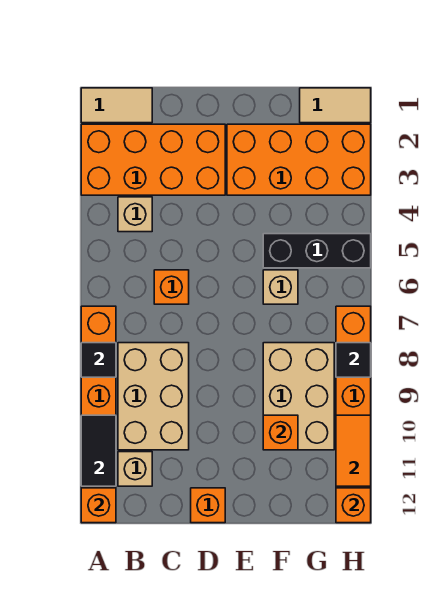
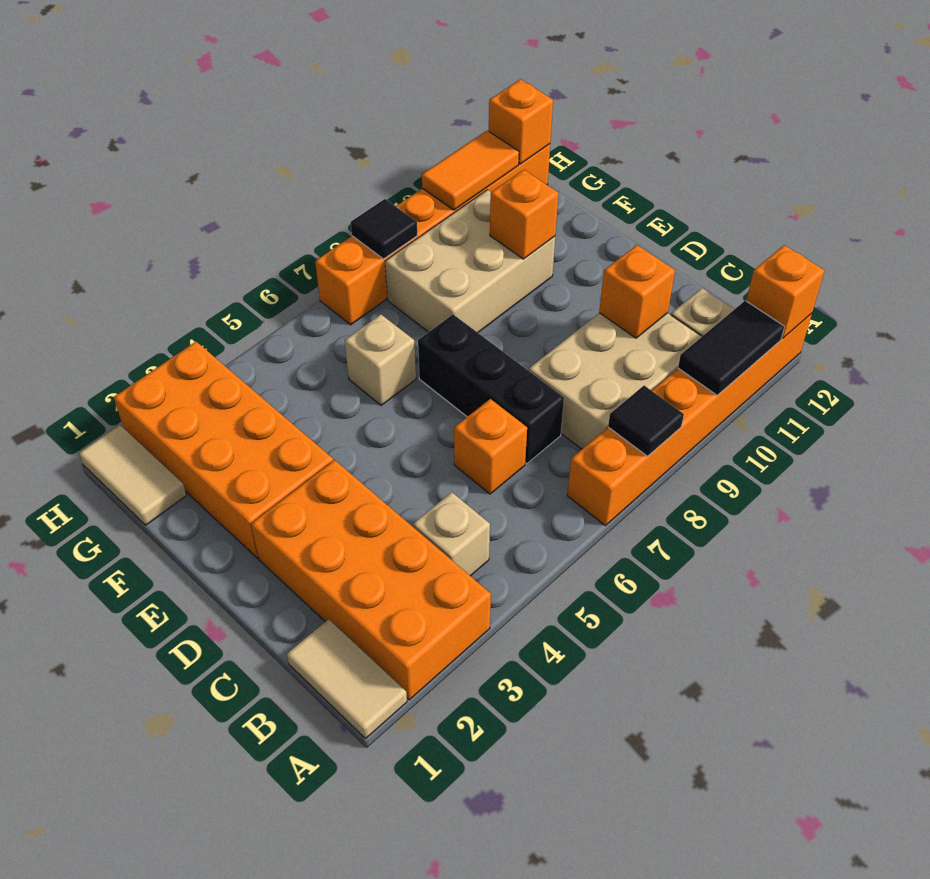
orange brick D12 level 1 -> orange brick C10 level 2
black brick F5:H5 level 1 -> black brick C7:E7 level 1

